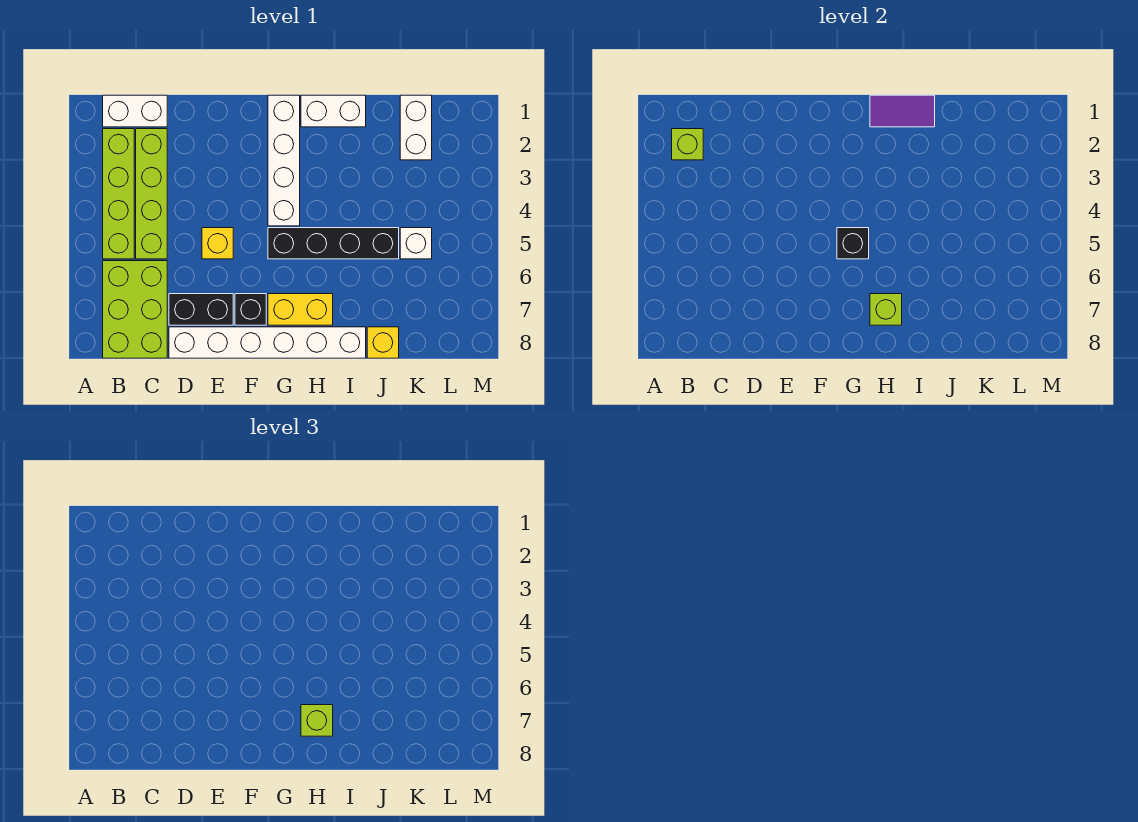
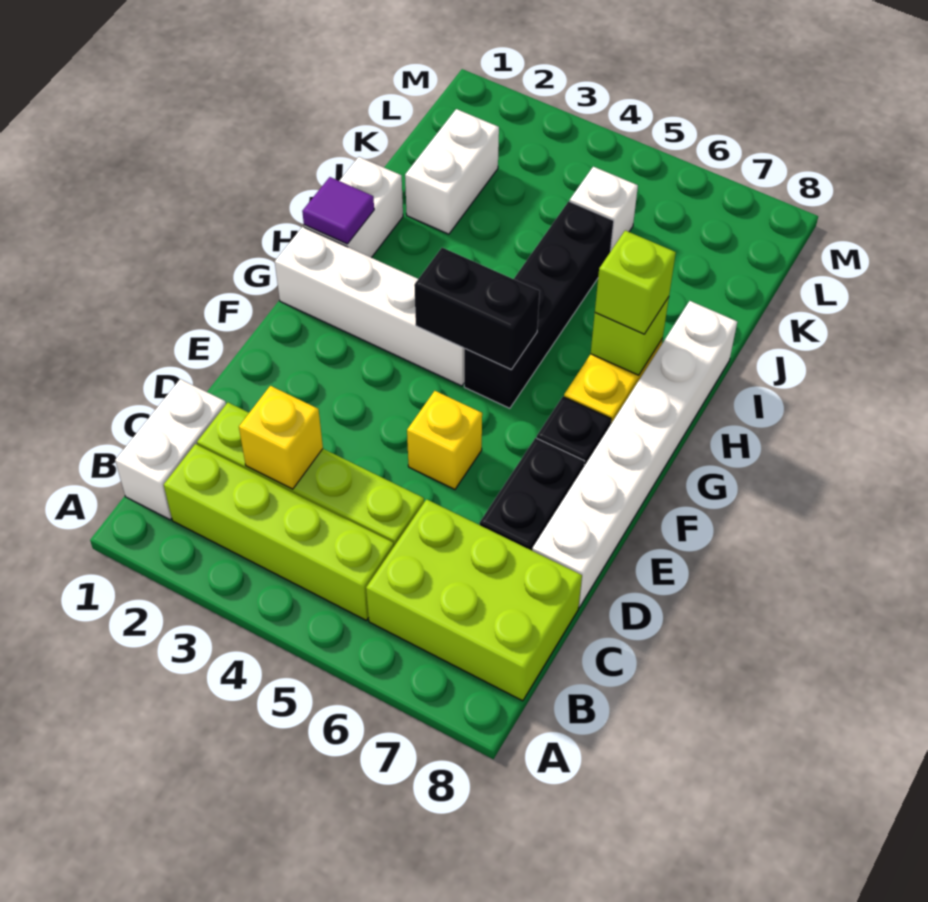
lime brick B2 level 2 -> none
black brick G5 level 2 -> black brick G4:G5 level 2
purple tile H1:I1 level 2 -> purple tile H1 level 2
yellow brick J8 level 1 -> yellow brick C3 level 2
white brick K1:K2 level 1 -> white brick J2:K2 level 1

